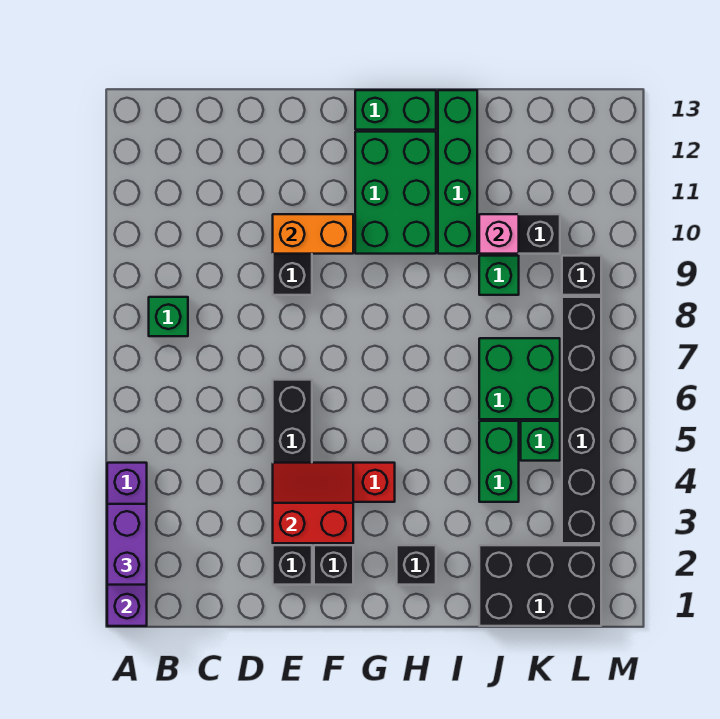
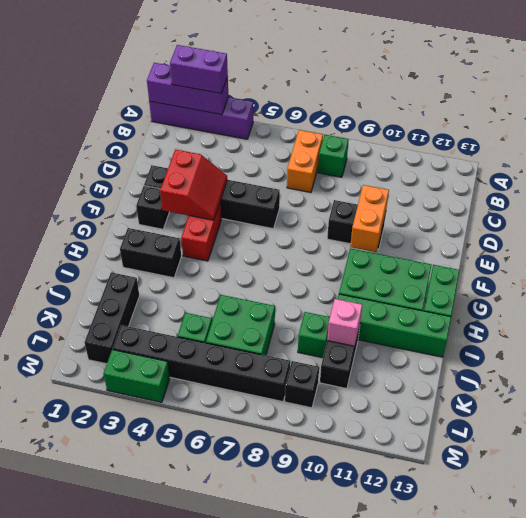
none -> orange brick B7:C7 level 1
black brick H2 level 1 -> black brick H2:H3 level 1
black brick J1:L2 level 1 -> black brick J2:L2 level 1
green brick J4:J5 level 1 -> green brick M3:M4 level 1

